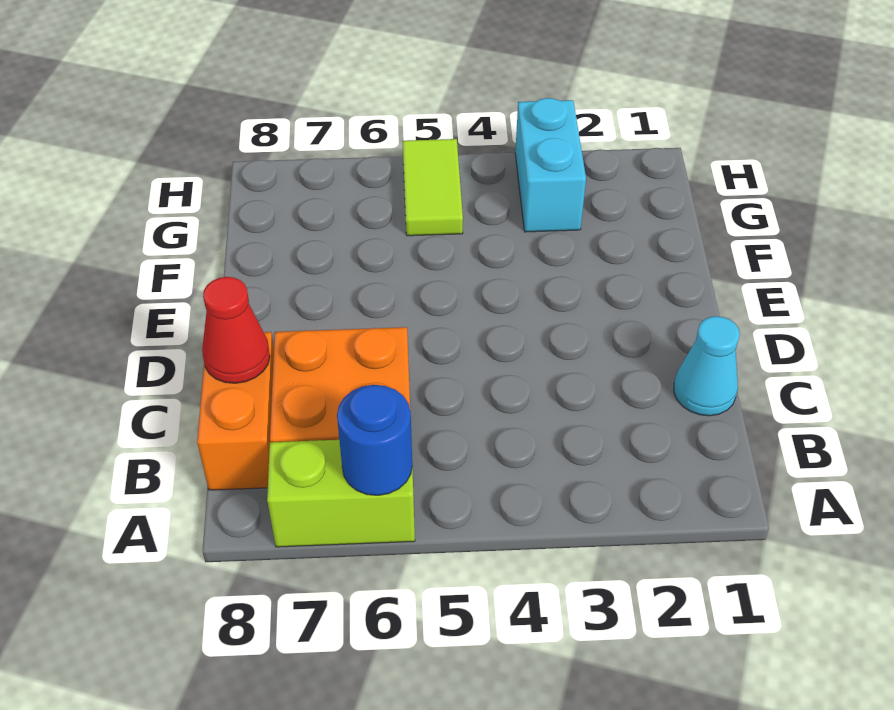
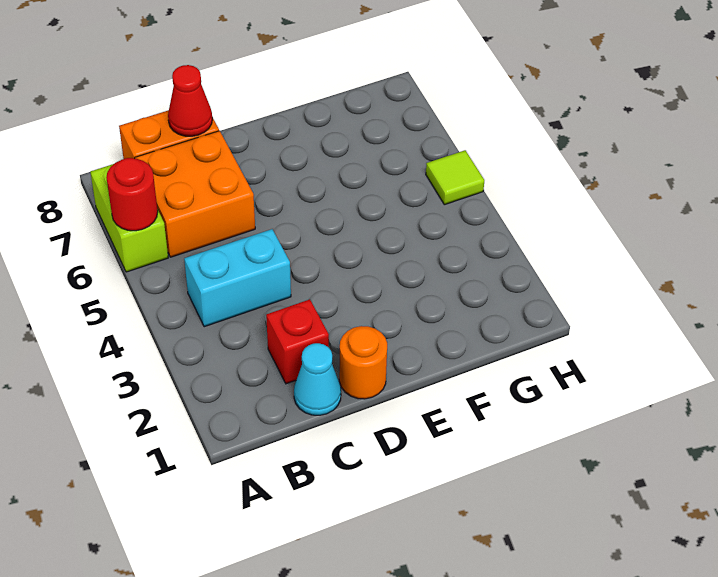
blue round brick A6 level 2 -> red round brick A6 level 2
none -> red brick C2 level 1
none -> orange round brick D1 level 1
cyan brick G3:H3 level 1 -> cyan brick B4:C4 level 1
lime tile G5:H5 level 1 -> lime tile H5 level 1

